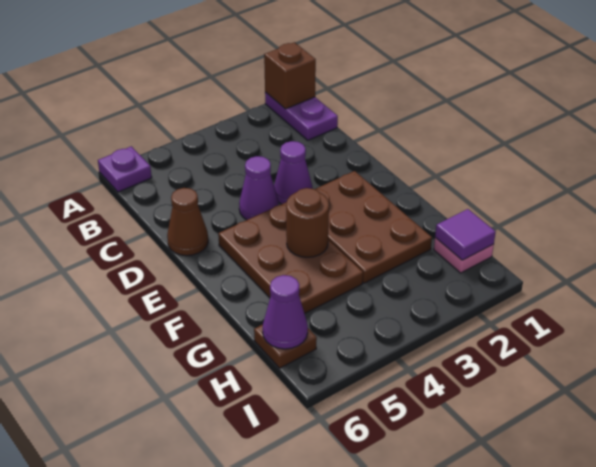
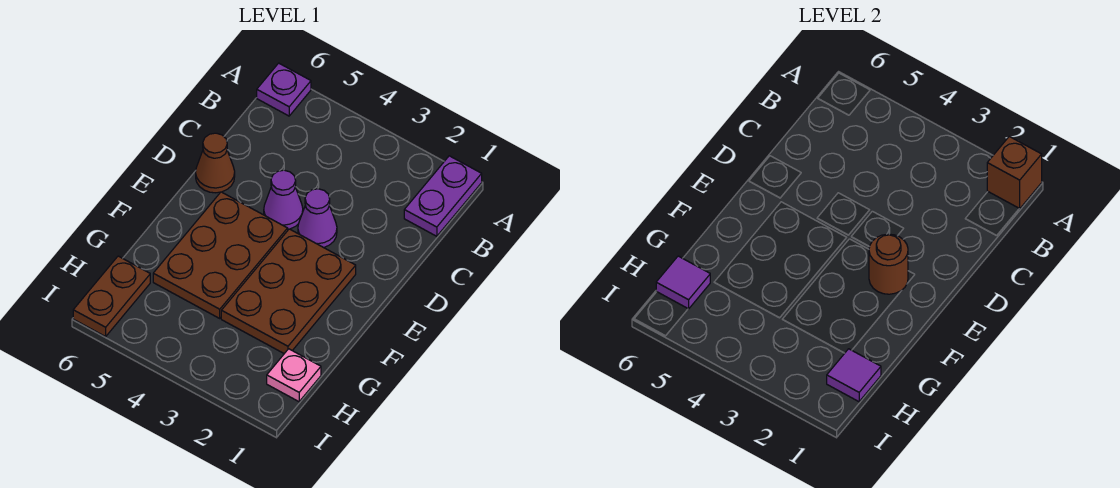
brown round brick F4 level 2 -> brown round brick E2 level 2
brown plate H6 level 1 -> brown plate H6:I6 level 1
purple cone H6 level 2 -> purple tile H6 level 2

